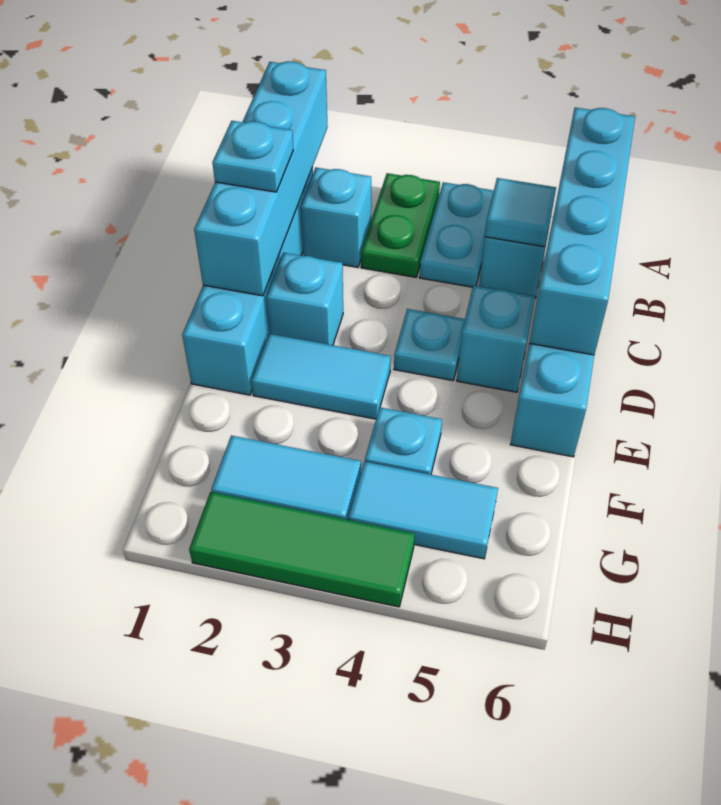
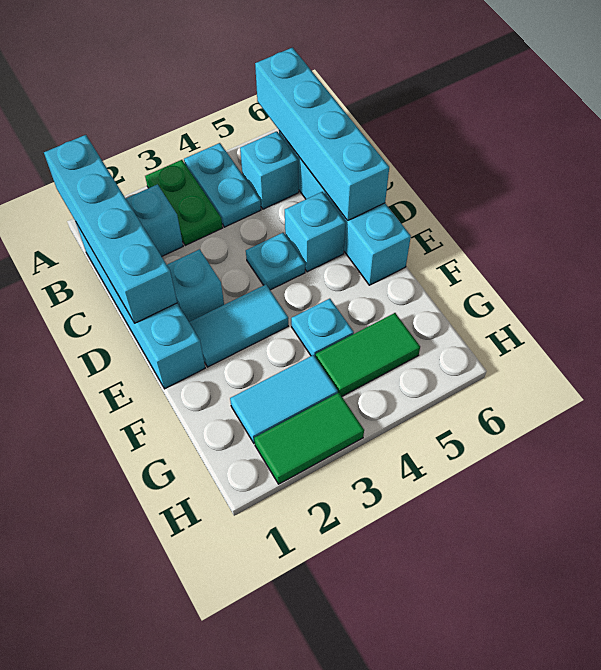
cyan tile B5 level 2 -> none
cyan plate C1 level 3 -> none
cyan tile G4:G5 level 1 -> green tile G4:G5 level 1
green tile H2:H4 level 1 -> green tile H2:H3 level 1

